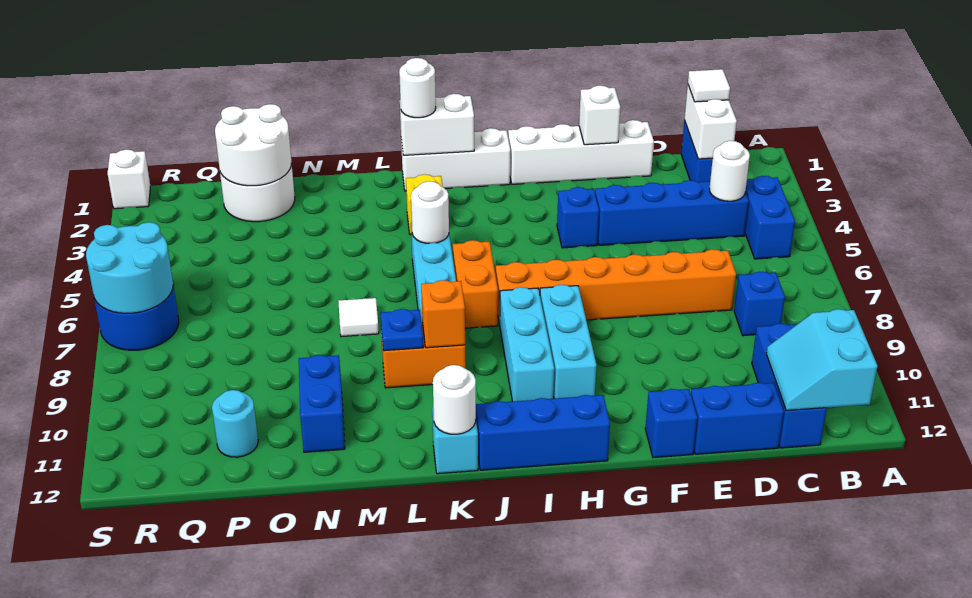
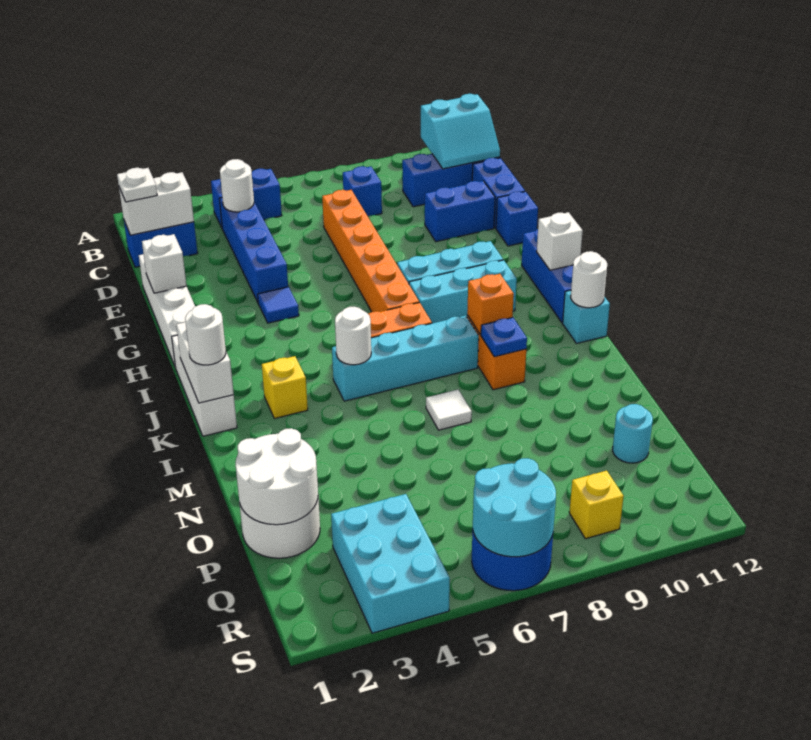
white tile C1 level 3 -> white plate C1 level 3
blue brick G4 level 1 -> blue tile G4 level 1
blue brick N10:N11 level 1 -> blue brick E10:E11 level 1
none -> cyan brick Q3:S4 level 1
none -> yellow brick R9 level 1
white brick S1 level 1 -> white brick I12 level 2

